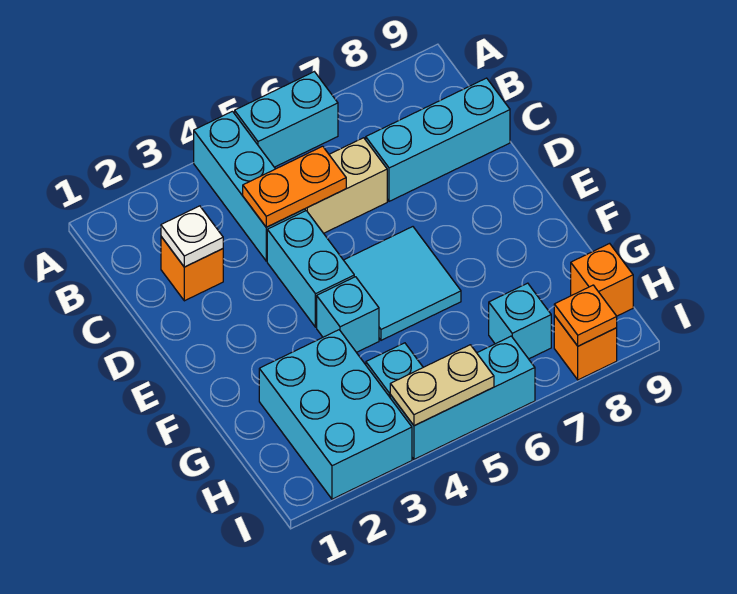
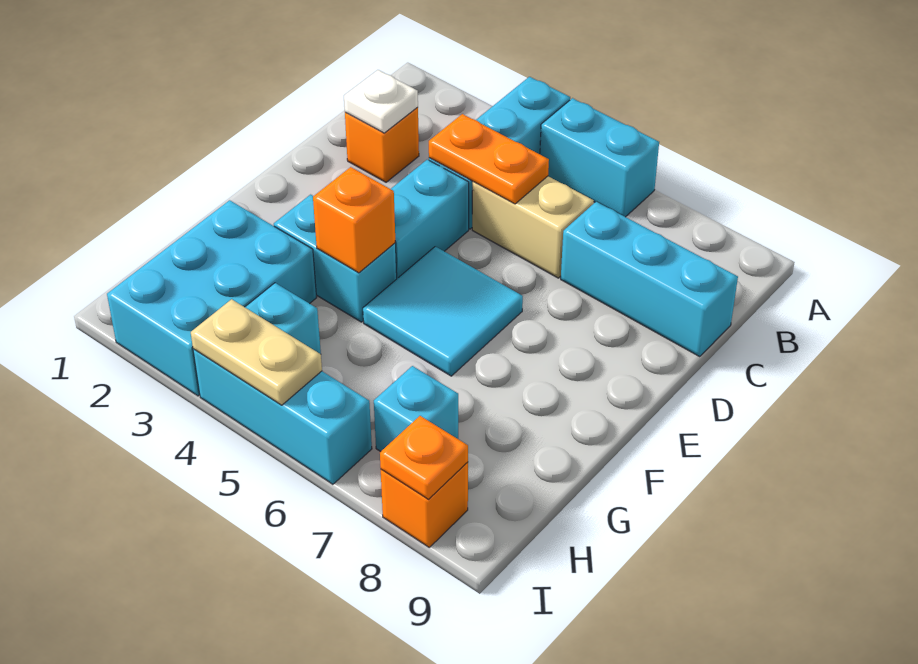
cyan brick F4 level 1 -> cyan brick F3:F4 level 1
orange brick H9 level 1 -> orange brick F4 level 2

